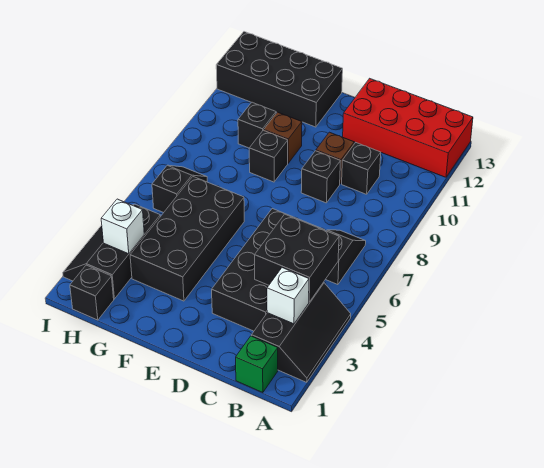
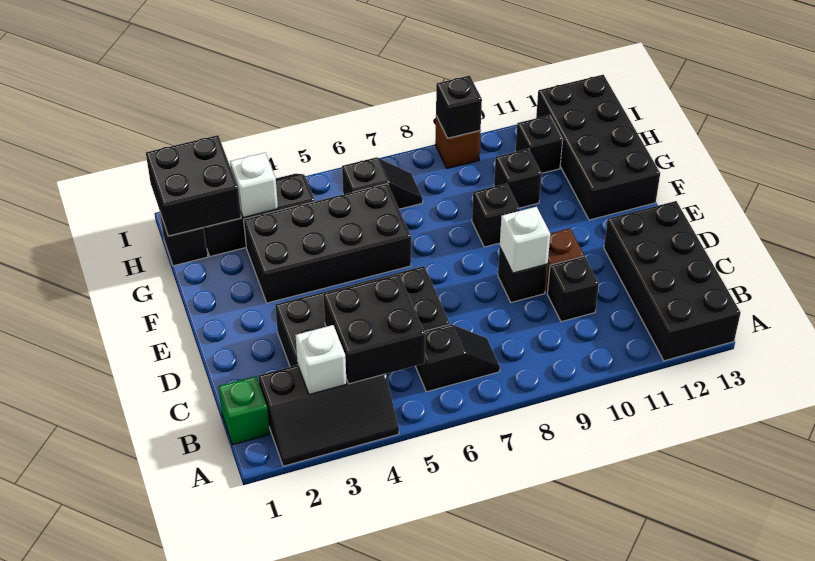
red brick A12:D13 level 1 -> black brick A12:D13 level 1
none -> white brick D9 level 2
brown brick F10 level 1 -> brown brick I9 level 1
none -> black brick H1:I2 level 2
none -> black brick H11 level 1
none -> black brick I9 level 2

